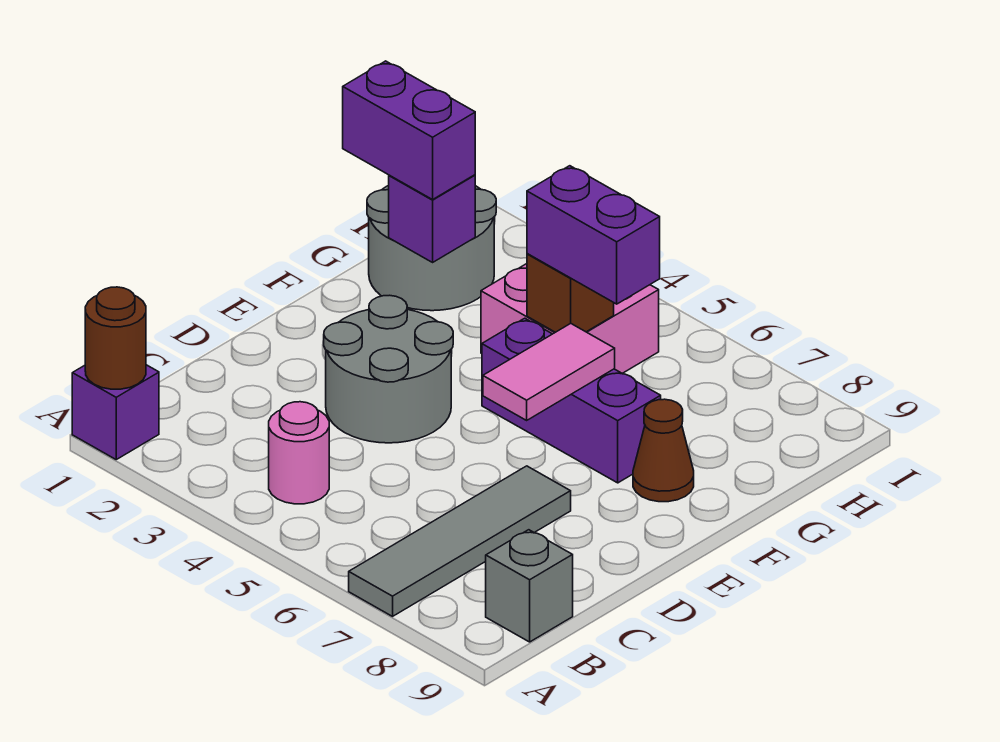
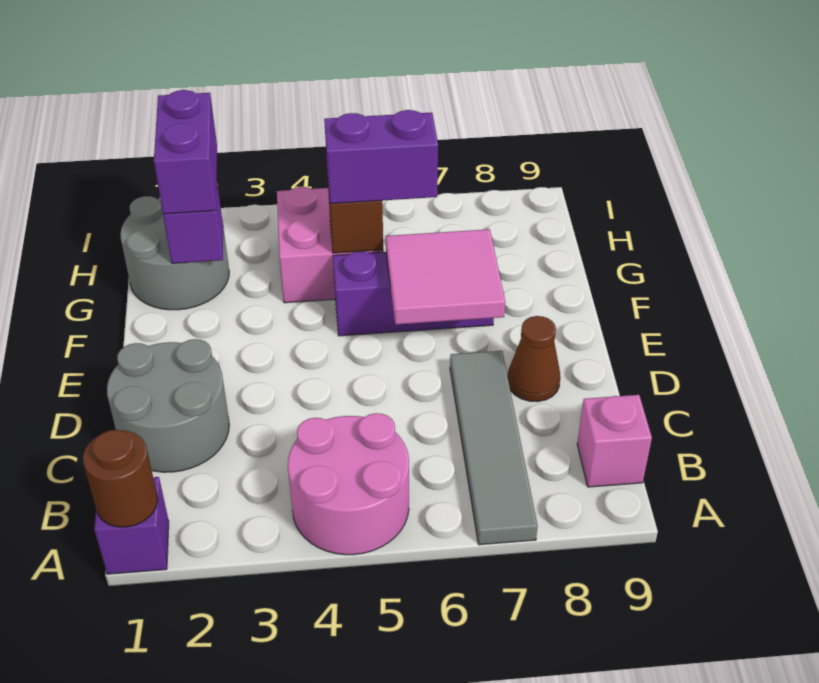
pink round brick B4 level 1 -> pink round brick A4:B5 level 1
grey brick B9 level 1 -> pink brick B9 level 1
grey round brick D3:E4 level 1 -> grey round brick C1:D2 level 1
pink tile E6:F6 level 2 -> pink tile E6:F7 level 2
brown cone F8 level 1 -> brown cone D8 level 1
purple brick G1:G2 level 3 -> purple brick G2:H2 level 3

